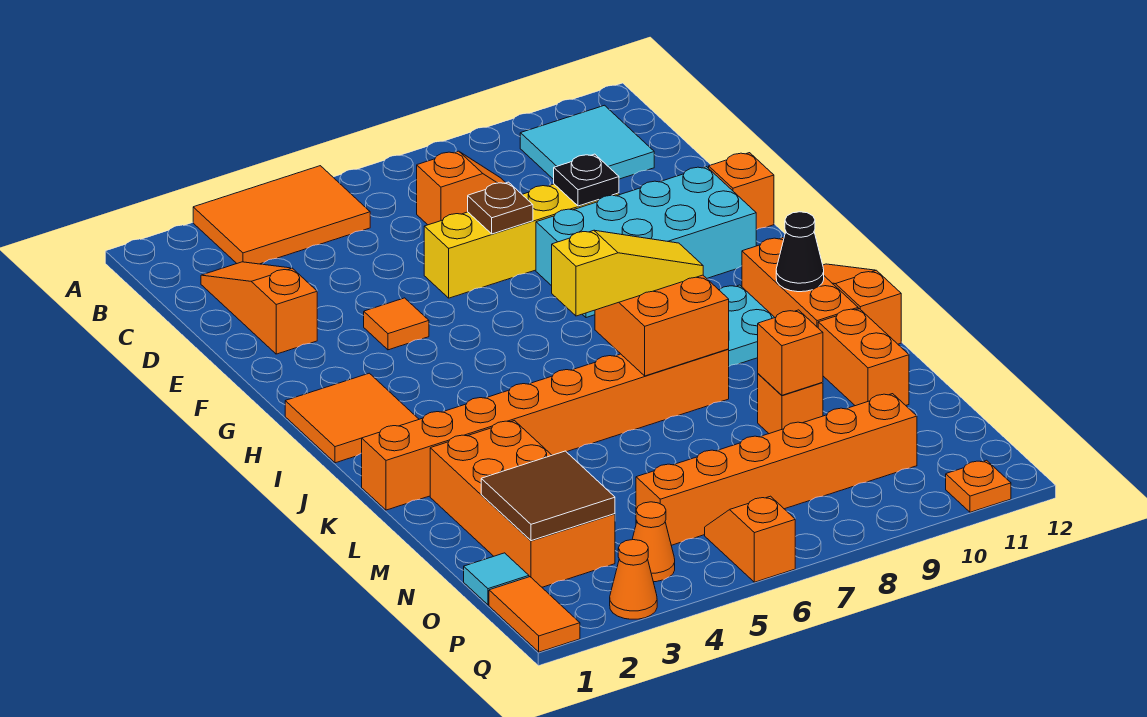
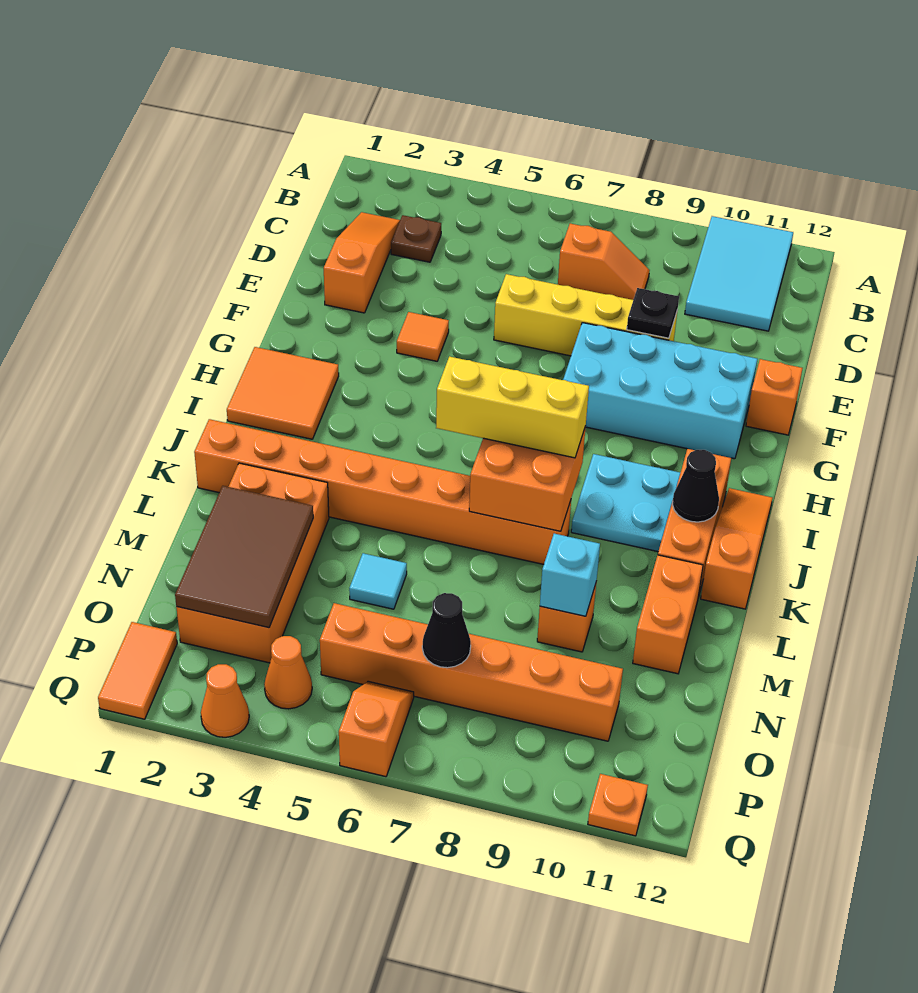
orange tile A3:B5 level 1 -> none
cyan tile B10:C11 level 1 -> cyan tile A10:C11 level 1
brown plate E7 level 2 -> brown plate C3 level 1
yellow slope J6:J8 level 3 top 6 -> yellow brick J6:J8 level 3
orange brick M9 level 2 -> cyan brick M9 level 2
brown tile N2:O3 level 2 -> brown tile M2:O3 level 2
cyan tile O1 level 1 -> cyan tile M5 level 1
none -> black cone O7 level 2

